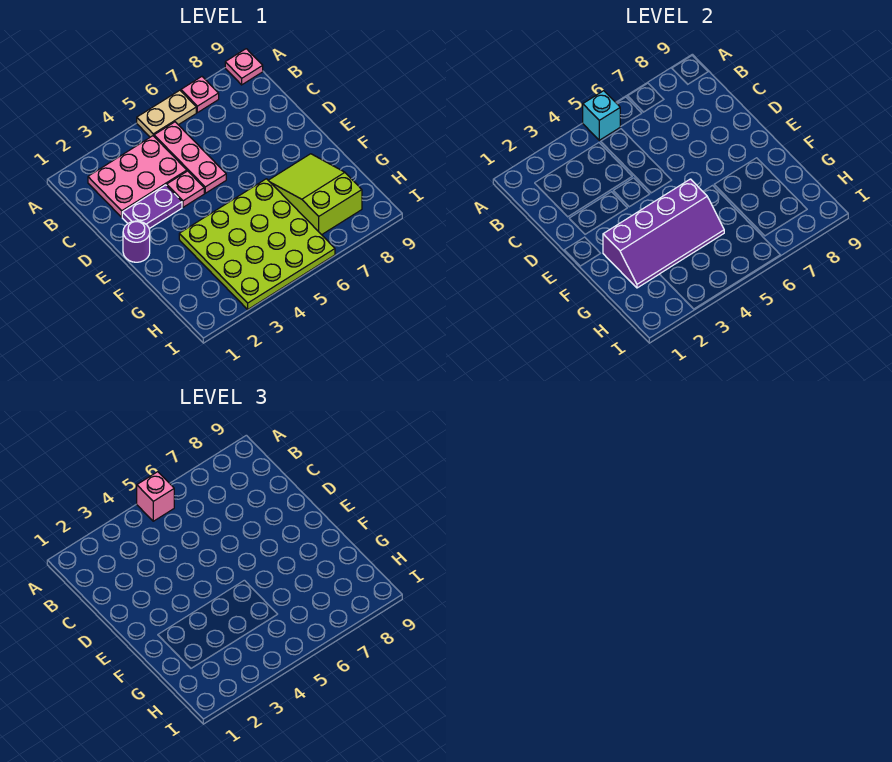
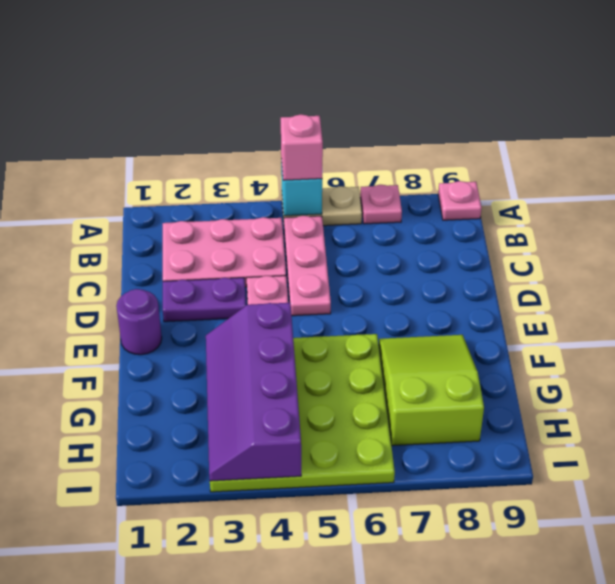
purple slope F2:G5 level 2 top F -> purple slope F3:I4 level 2 top 4

